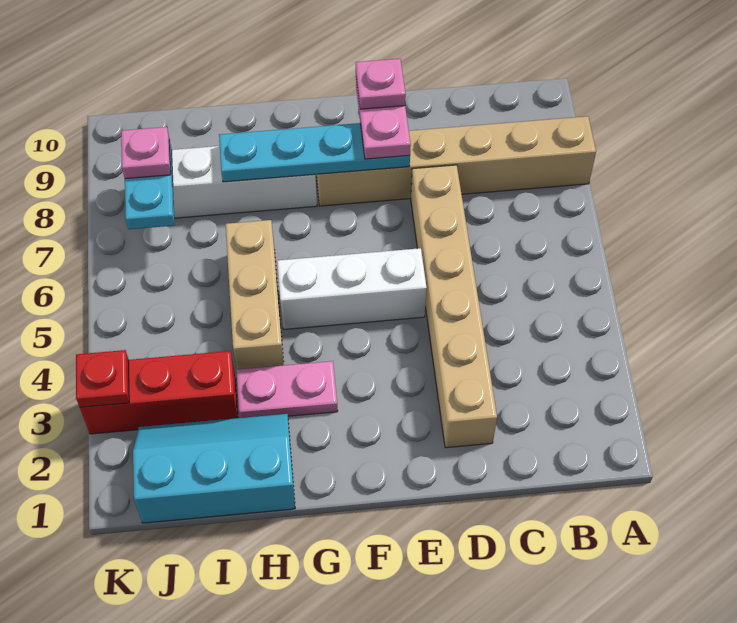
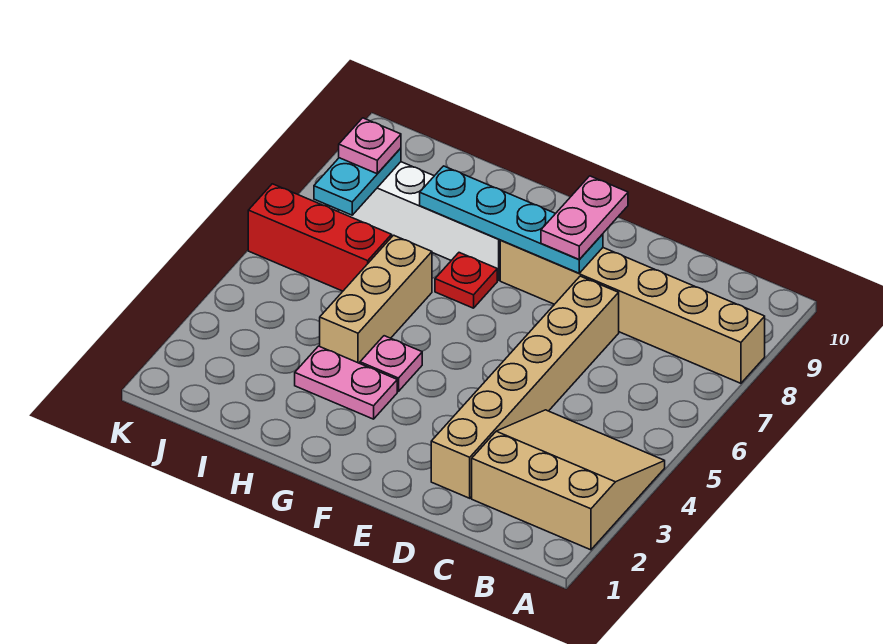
none -> tan slope A2:C4 level 1 top 2
white brick E5:G5 level 1 -> none
pink plate E9 level 4 -> pink plate G4 level 1
cyan slope H1:J2 level 1 top 1 -> none
red brick I3:K3 level 1 -> red brick I6:K6 level 1
red plate K3 level 2 -> red plate G7 level 1

